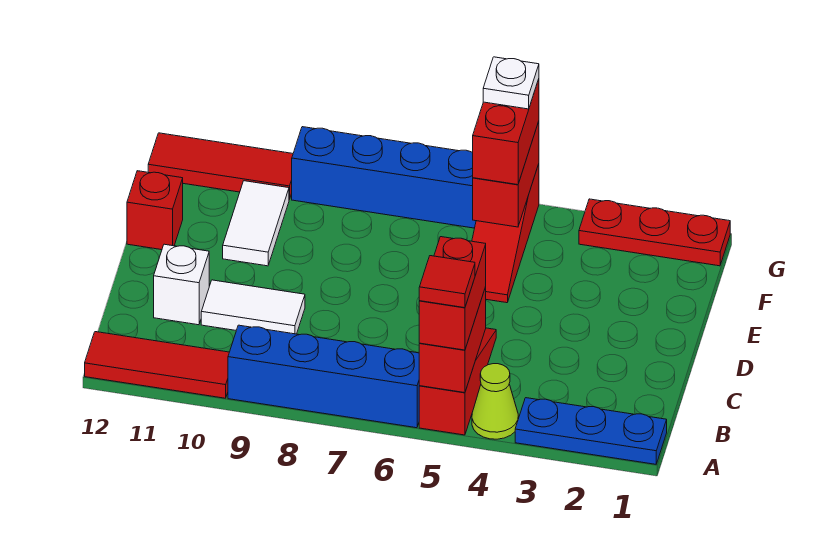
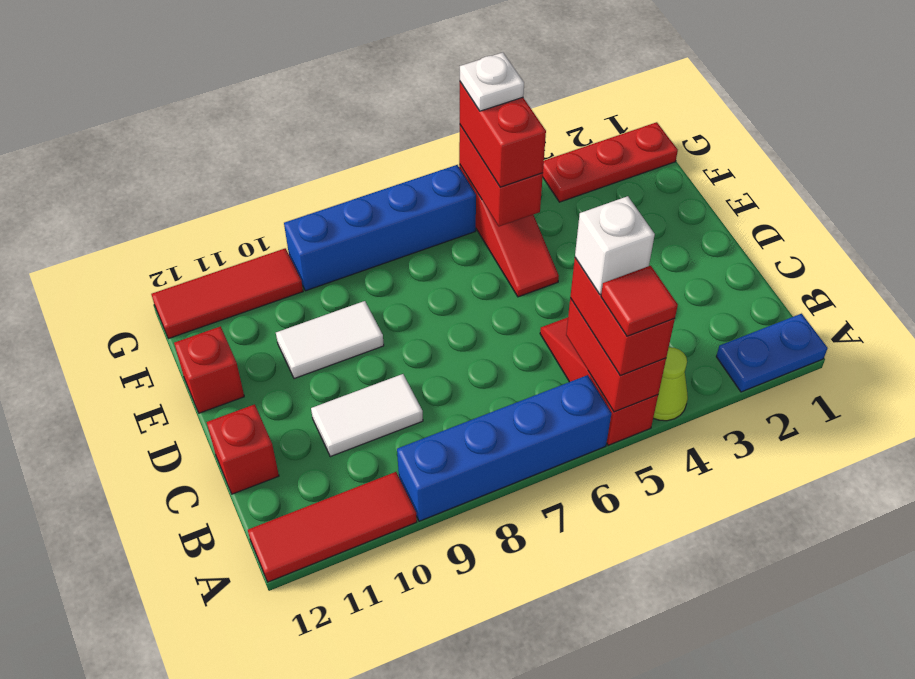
blue plate A1:A3 level 1 -> blue plate A1:A2 level 1
white brick C11 level 1 -> white brick B5 level 4
none -> red brick C12 level 1
white tile E10:F10 level 1 -> white tile E9:E10 level 1

